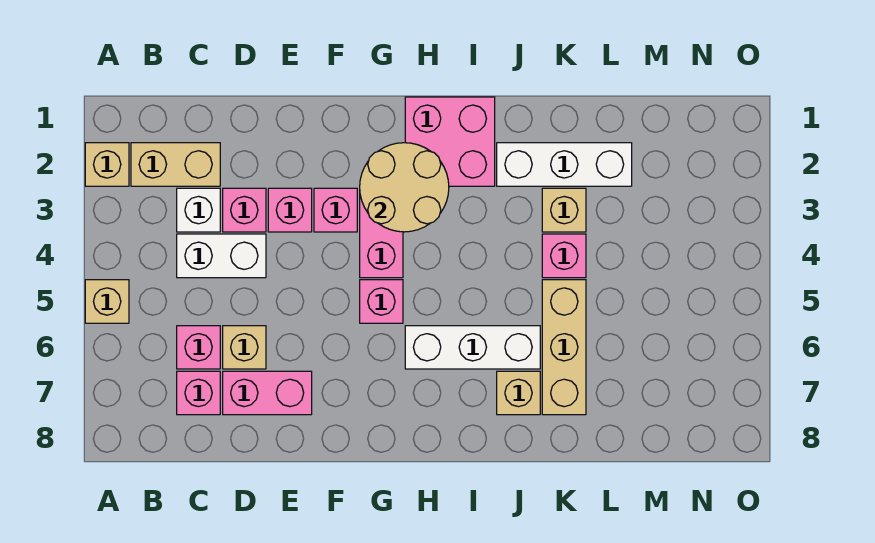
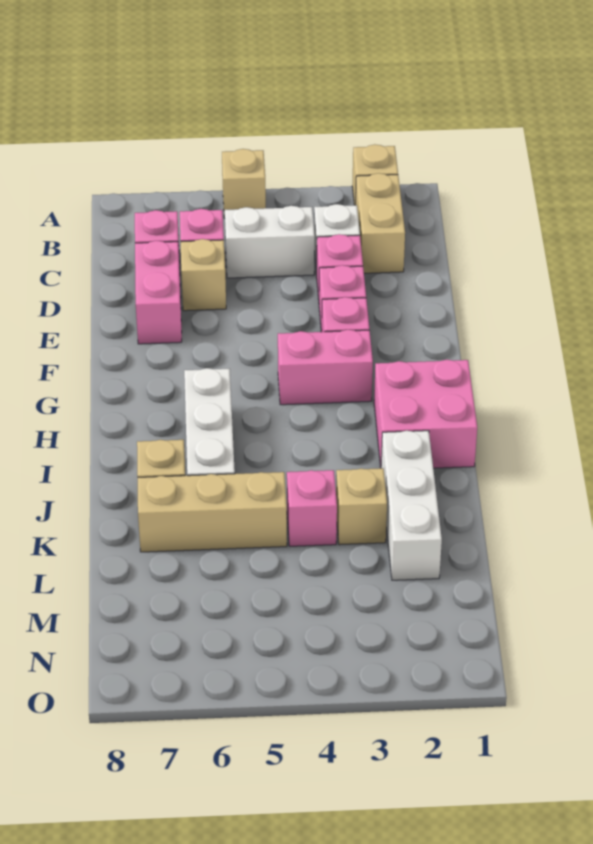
white brick C4:D4 level 1 -> white brick C4:C5 level 1
tan round brick G2:H3 level 2 -> none
pink brick G5 level 1 -> none

